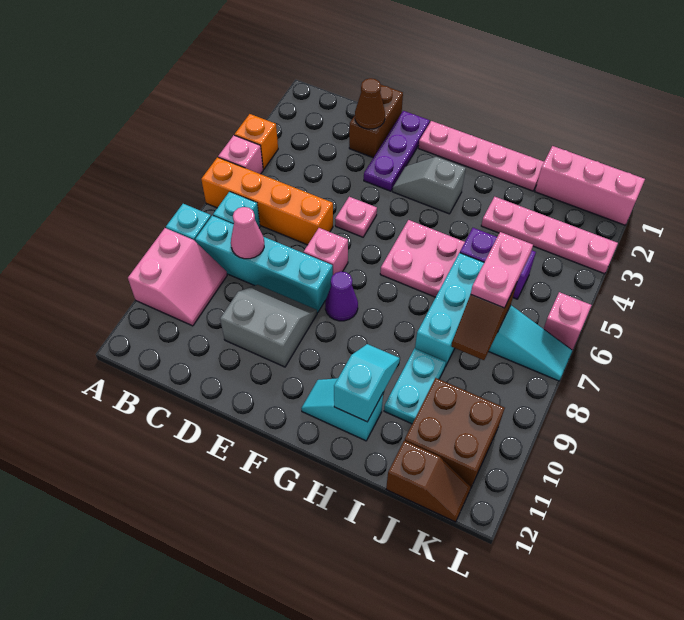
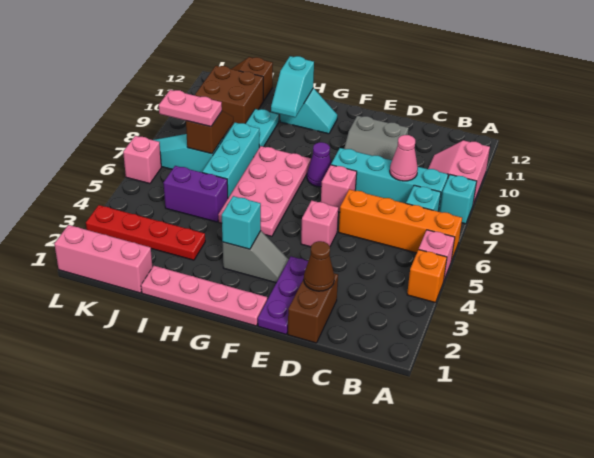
pink plate E5 level 1 -> pink brick E5 level 1
none -> cyan brick G3 level 2
pink plate G5:H6 level 1 -> pink plate G5:H8 level 1
pink plate I3:L3 level 1 -> red plate I3:L3 level 1
pink plate J6:J7 level 3 -> pink plate J7:K7 level 3

